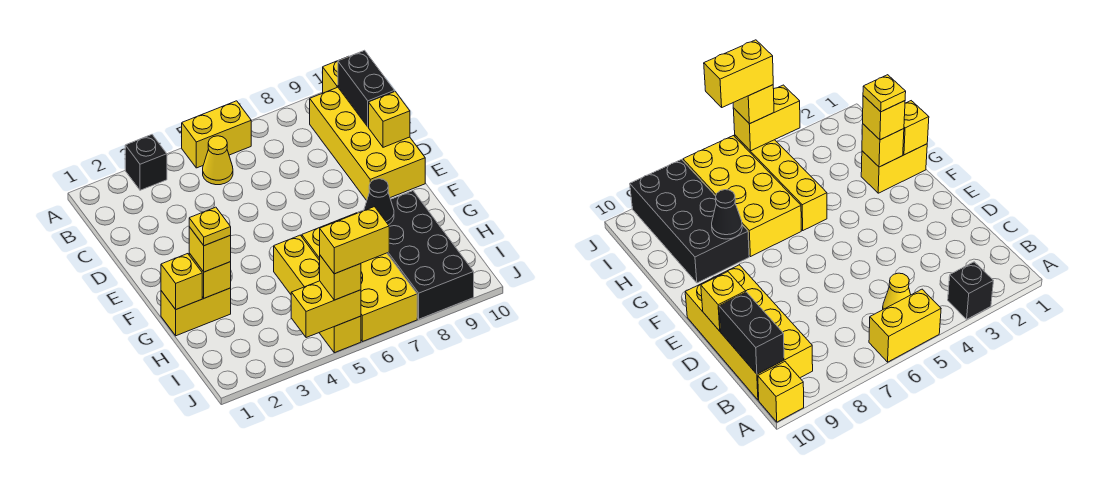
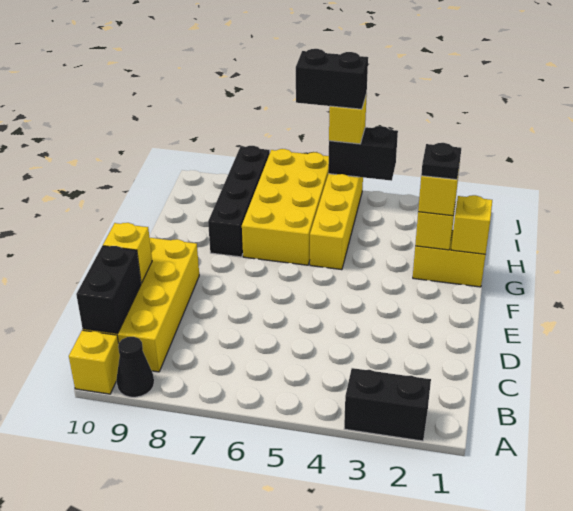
black brick A3 level 1 -> black brick A2:A3 level 1
yellow brick A5:A6 level 1 -> none
yellow cone B5 level 1 -> none
yellow plate G2 level 4 -> black plate G2 level 4
black brick G8:J9 level 1 -> black brick G8:J8 level 1
black cone G8 level 2 -> black cone A9 level 1
yellow brick J4:J5 level 2 -> black brick J4:J5 level 2
yellow brick J5:J6 level 4 -> black brick J5:J6 level 4

